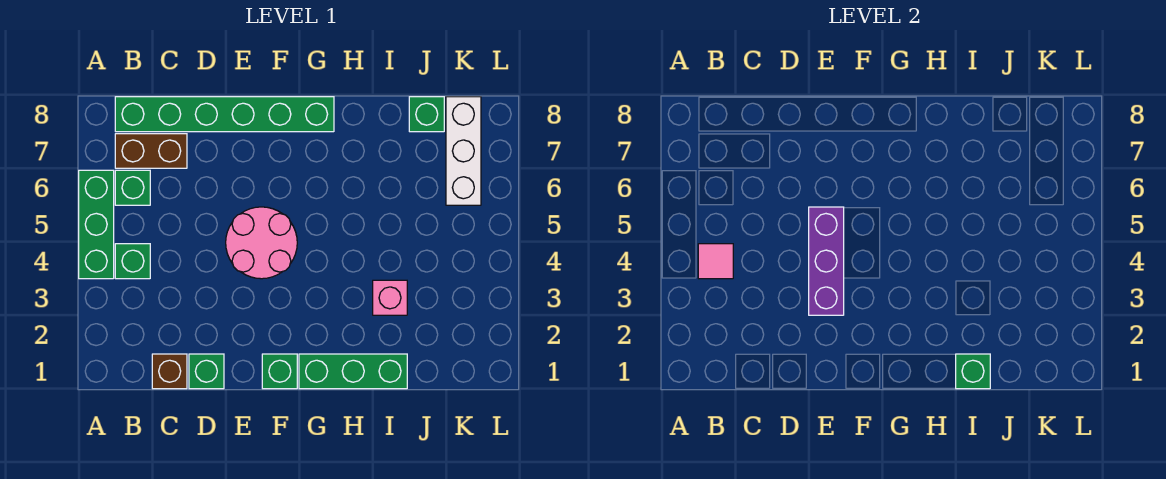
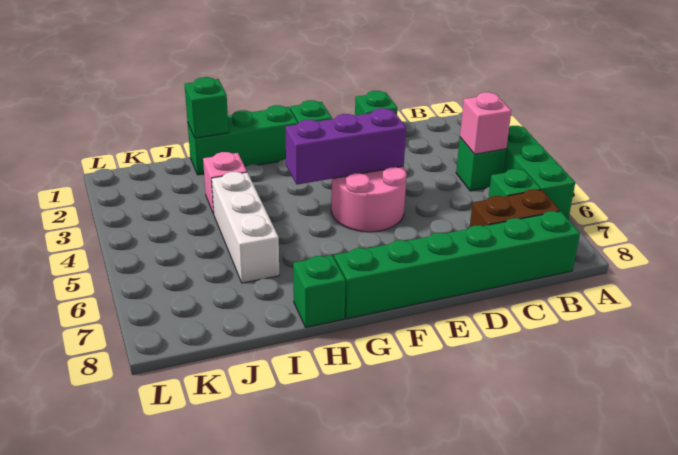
pink tile B4 level 2 -> pink brick B4 level 2
brown brick C1 level 1 -> none
purple brick E3:E5 level 2 -> purple brick E4:G4 level 2
green brick J8 level 1 -> green brick H8 level 1
white brick K6:K8 level 1 -> white brick I4:I6 level 1

